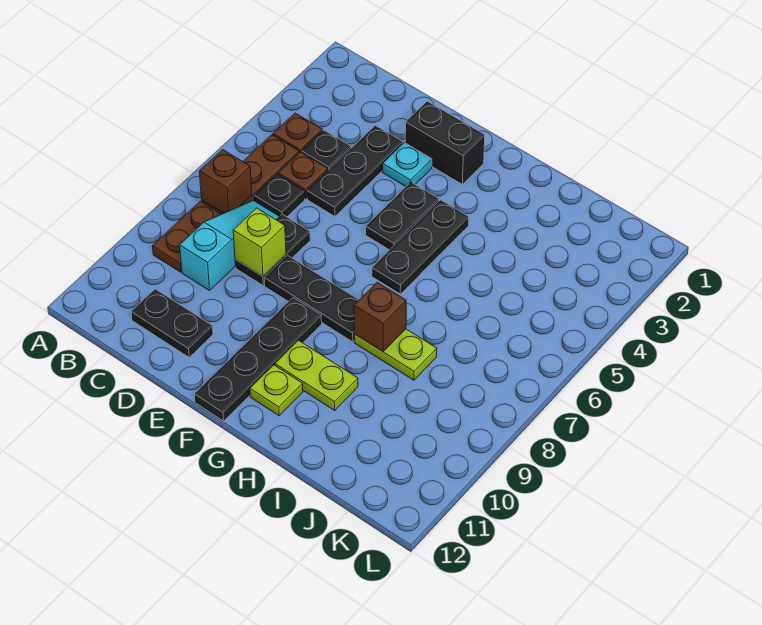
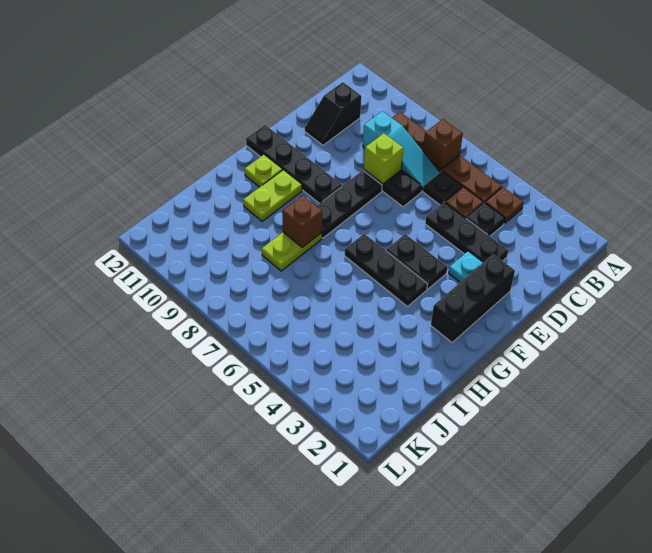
black plate C11:D11 level 1 -> black slope C11:D11 level 1 top C
black brick E2:F2 level 1 -> black brick E2:G2 level 1

